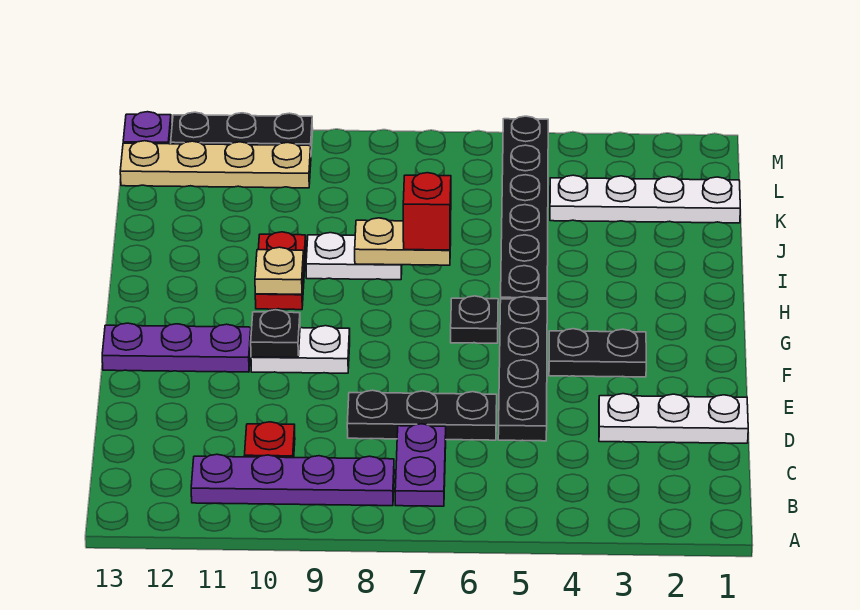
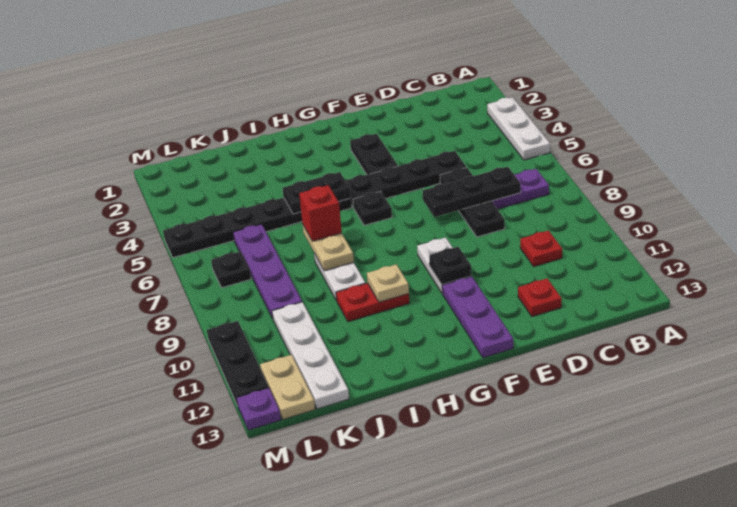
purple plate B8:B11 level 1 -> purple plate K6:K9 level 1
none -> black plate C7:E7 level 2
white plate D1:D3 level 1 -> white plate A3:A5 level 1
none -> red plate D12 level 1
none -> black plate H5:I5 level 2
white plate K1:K4 level 1 -> white plate K10:K13 level 1
none -> black plate L7 level 1
tan plate L10:L13 level 1 -> tan plate L12:L13 level 1

